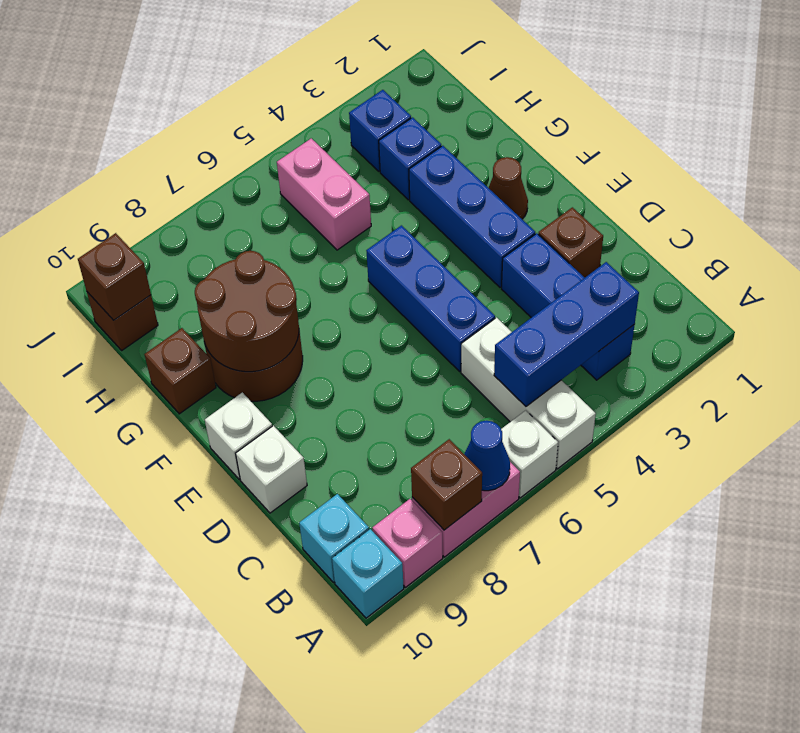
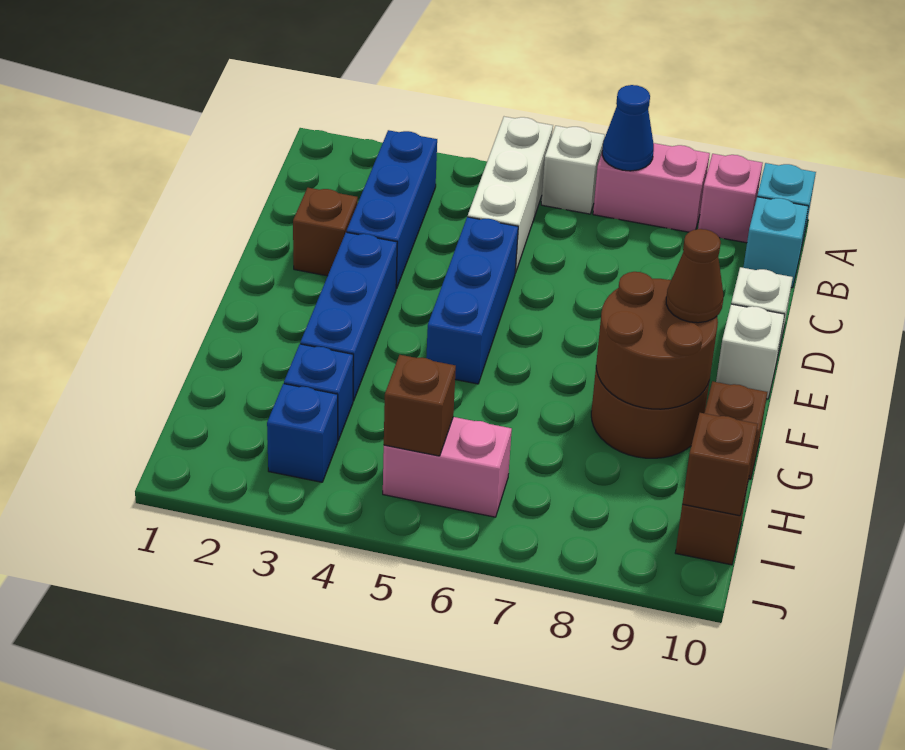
brown brick A8 level 2 -> brown brick I5 level 2
blue brick B3:B5 level 2 -> none
brown cone F2 level 1 -> brown cone F9 level 3
pink brick H5:I5 level 1 -> pink brick I5:I6 level 1

